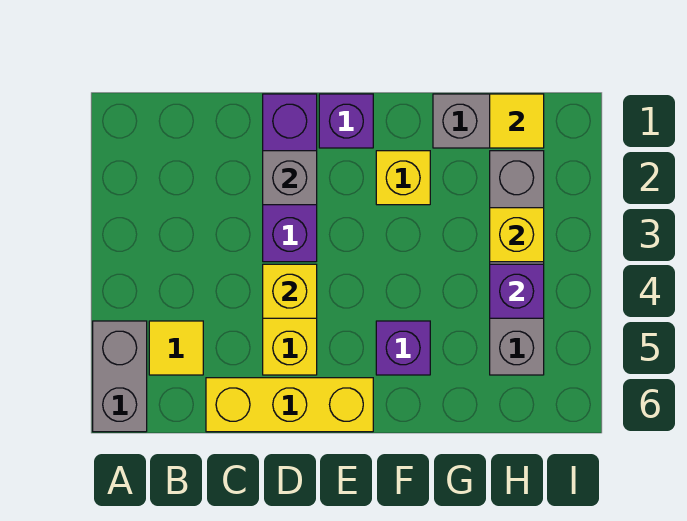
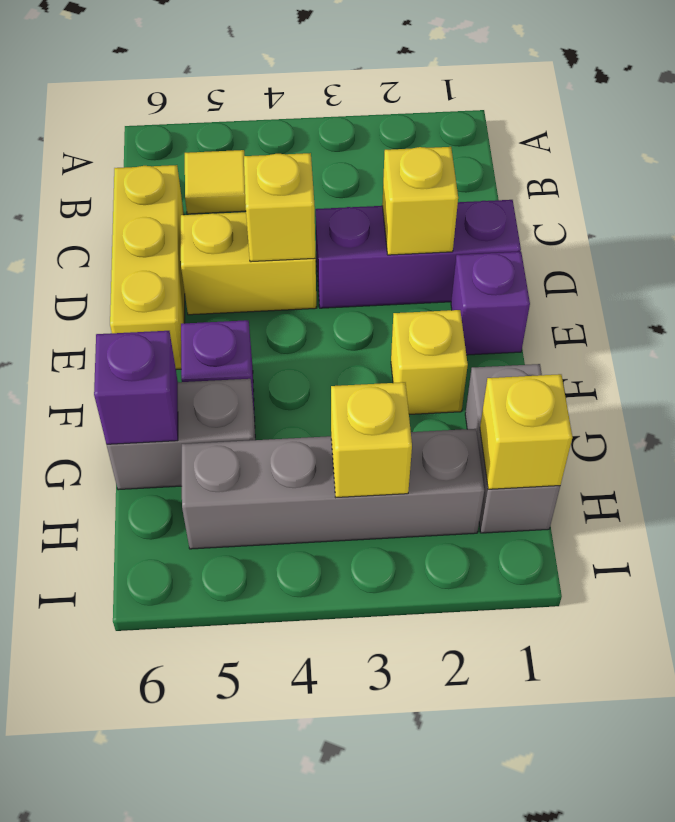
grey brick A5:A6 level 1 -> grey brick G5:G6 level 1
grey brick D2 level 2 -> yellow brick D2 level 2
yellow tile H1 level 2 -> yellow brick H1 level 2
purple brick H4 level 2 -> purple brick G6 level 2

